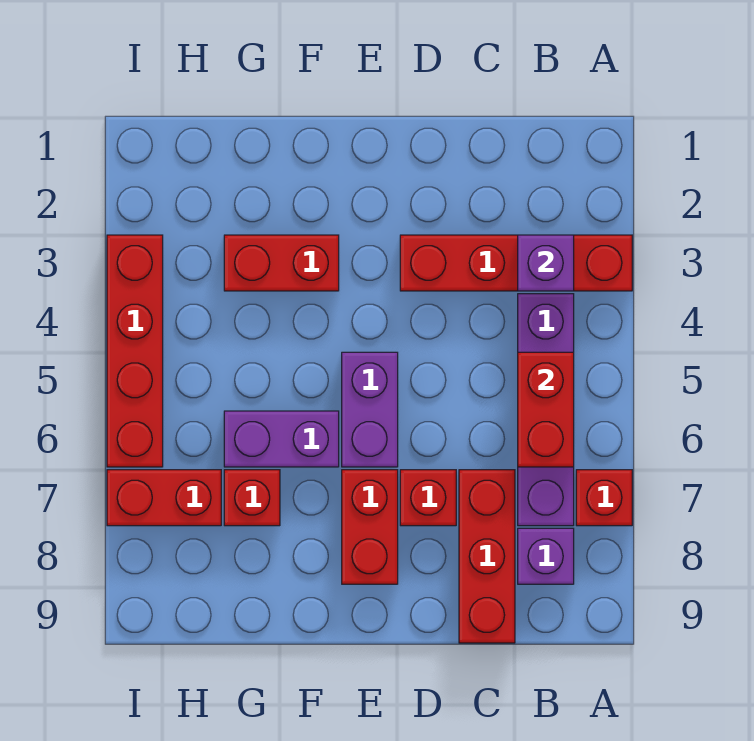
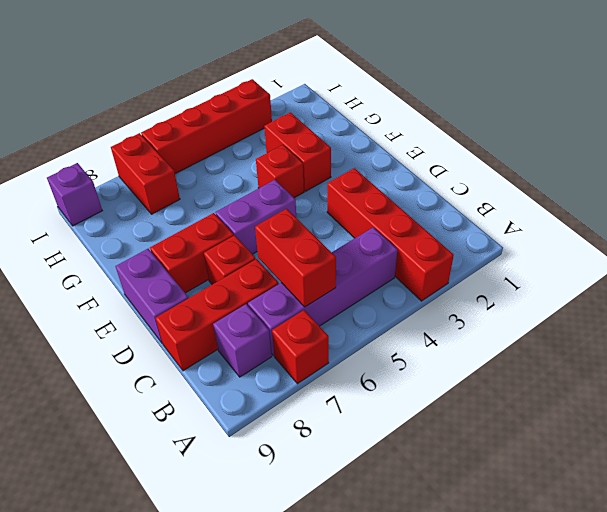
purple brick B3 level 2 -> purple brick I9 level 1
red brick B5:B6 level 2 -> red brick B6:C6 level 2
purple brick F6:G6 level 1 -> purple brick D9:E9 level 1
red brick G7 level 1 -> red brick F4 level 1

